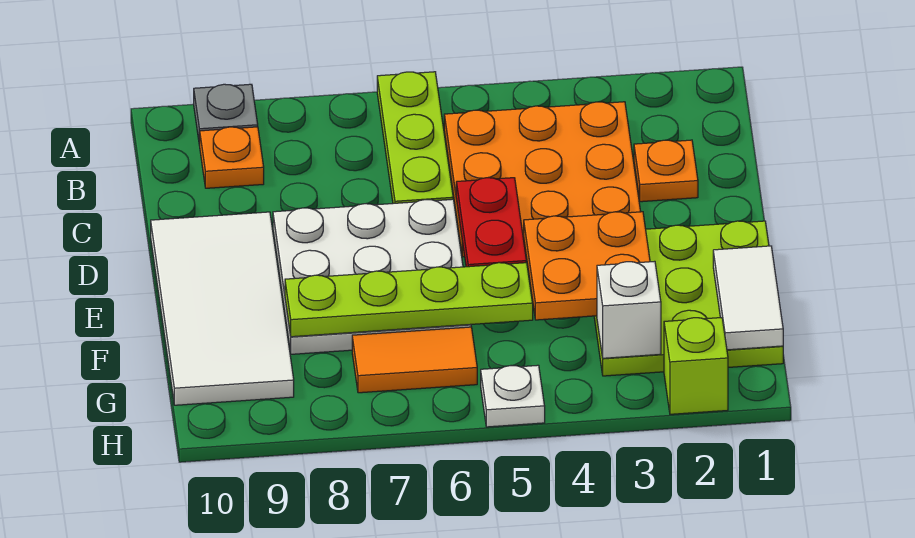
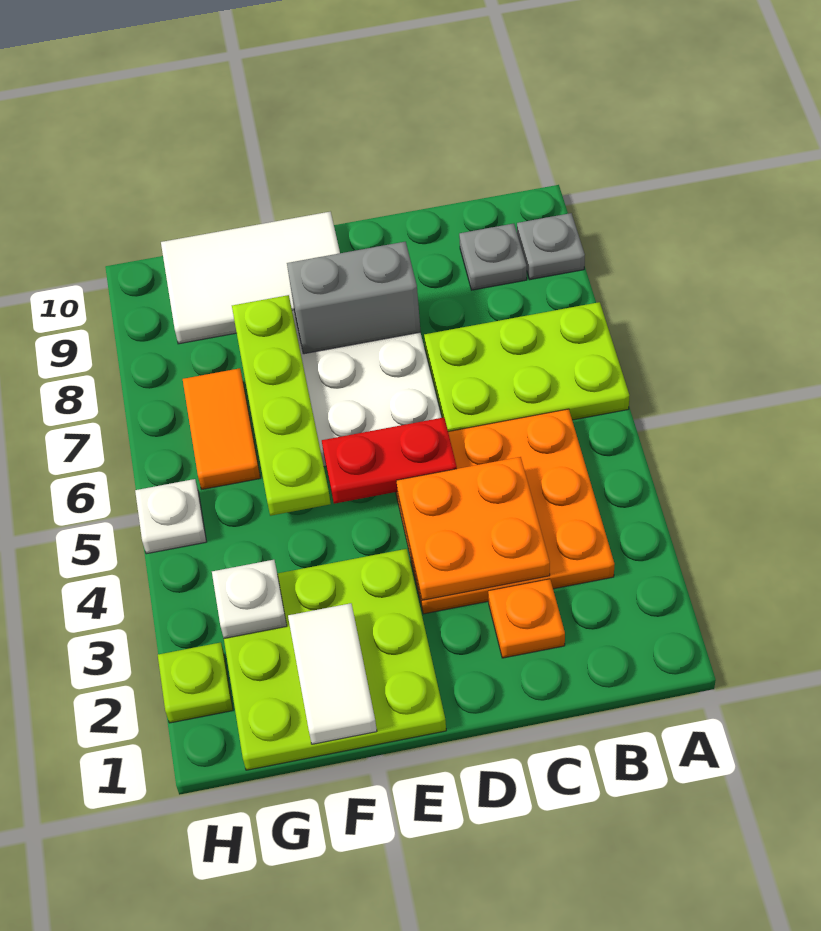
lime plate A6:C6 level 1 -> lime plate A6:C7 level 1
orange plate B9 level 1 -> grey plate B9 level 1
none -> grey brick D8:E8 level 2
white tile D9:G10 level 1 -> white tile E9:G10 level 1
orange plate E3:F4 level 2 -> orange plate C3:D4 level 2
white tile F1:G1 level 2 -> white tile F1:F2 level 2
white brick G3 level 2 -> white plate G3 level 2
lime brick H2 level 1 -> lime plate H2 level 1

